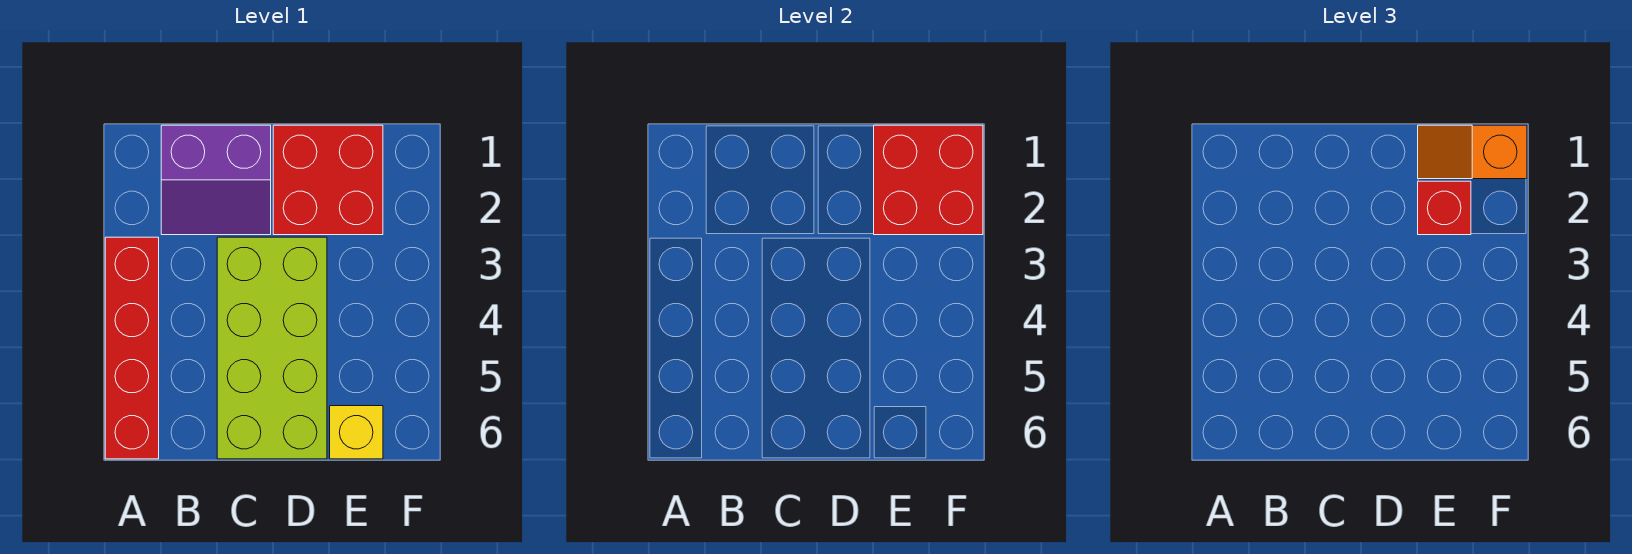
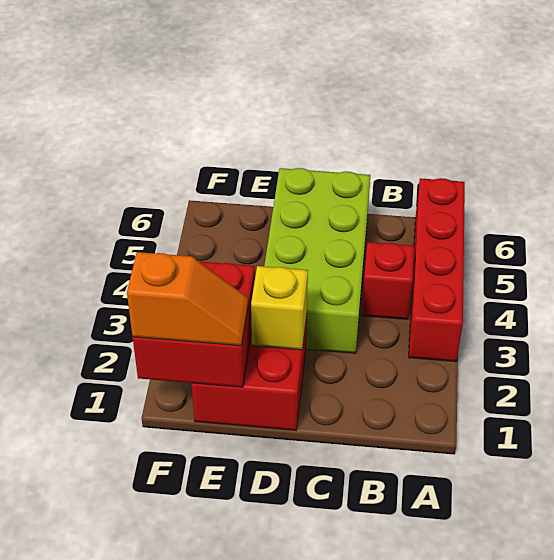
purple slope B1:C2 level 1 top 1 -> none
red brick E2 level 3 -> red brick B4 level 1
yellow brick E6 level 1 -> yellow brick D2 level 2

